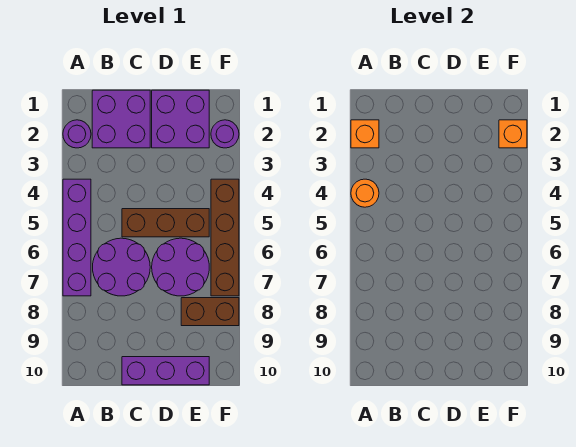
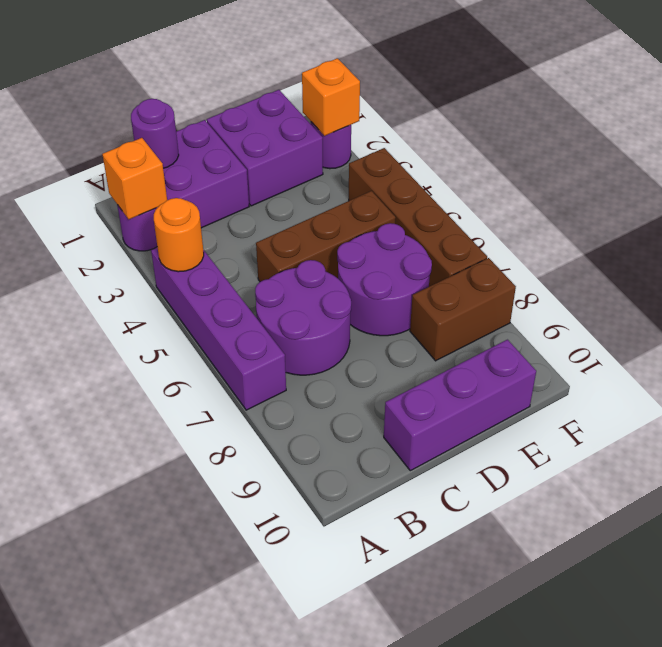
none -> purple round brick B1 level 2

